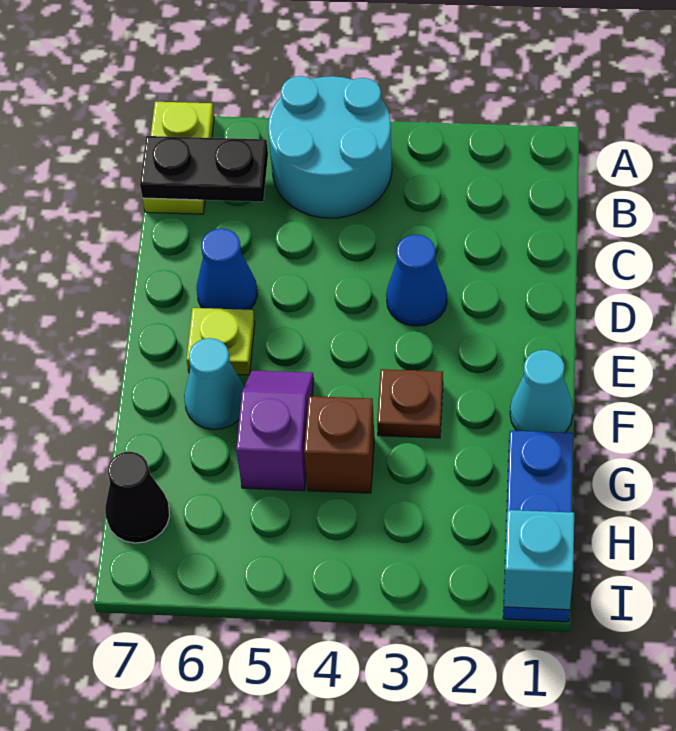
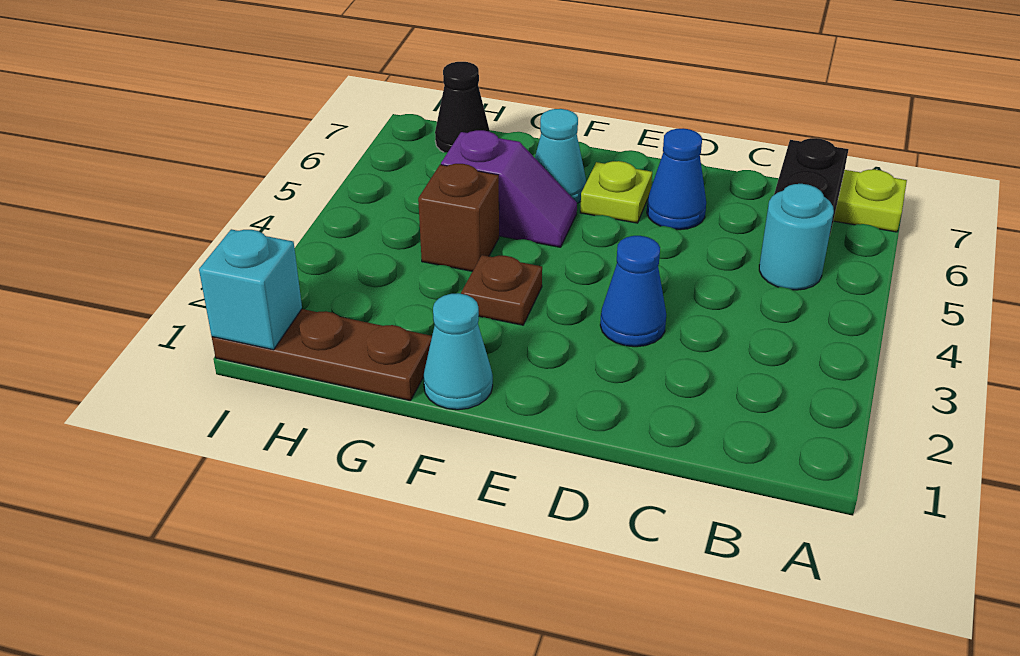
cyan round brick A4:B5 level 1 -> cyan round brick B5 level 1
blue plate G1:I1 level 1 -> brown plate G1:I1 level 1

